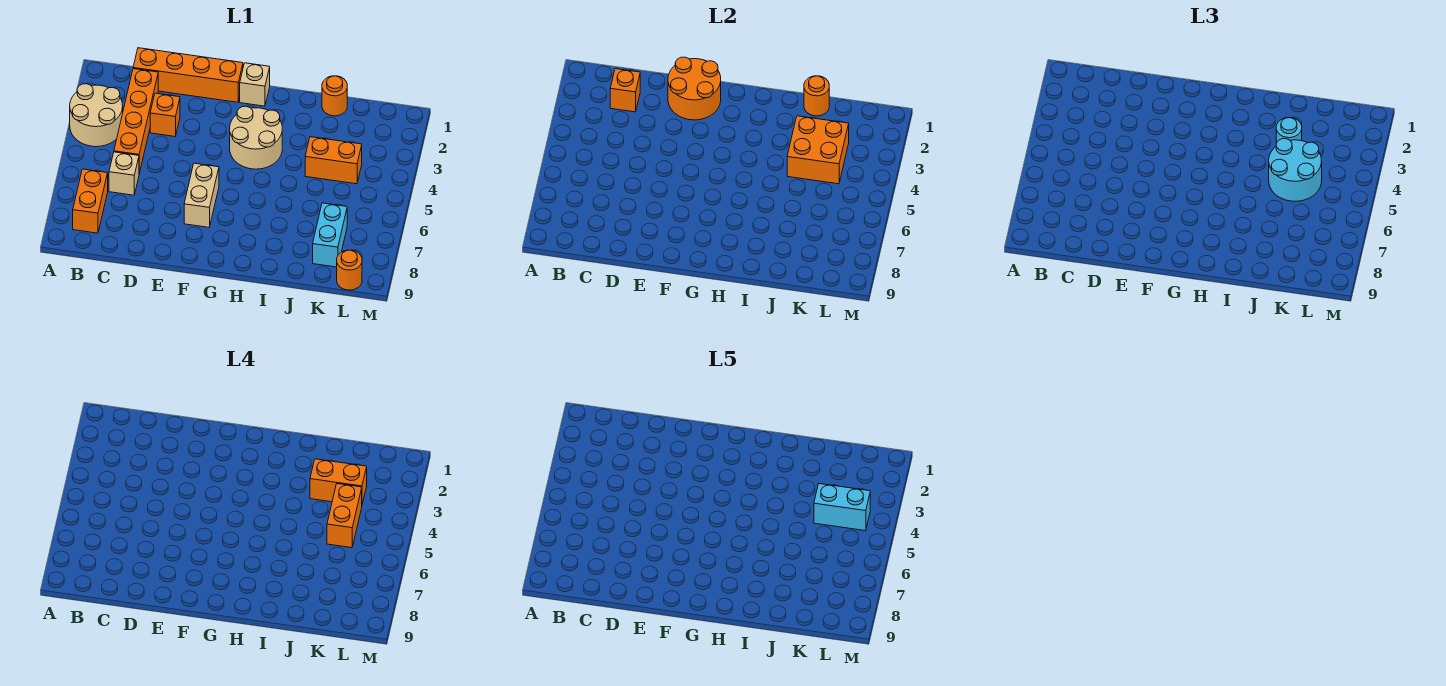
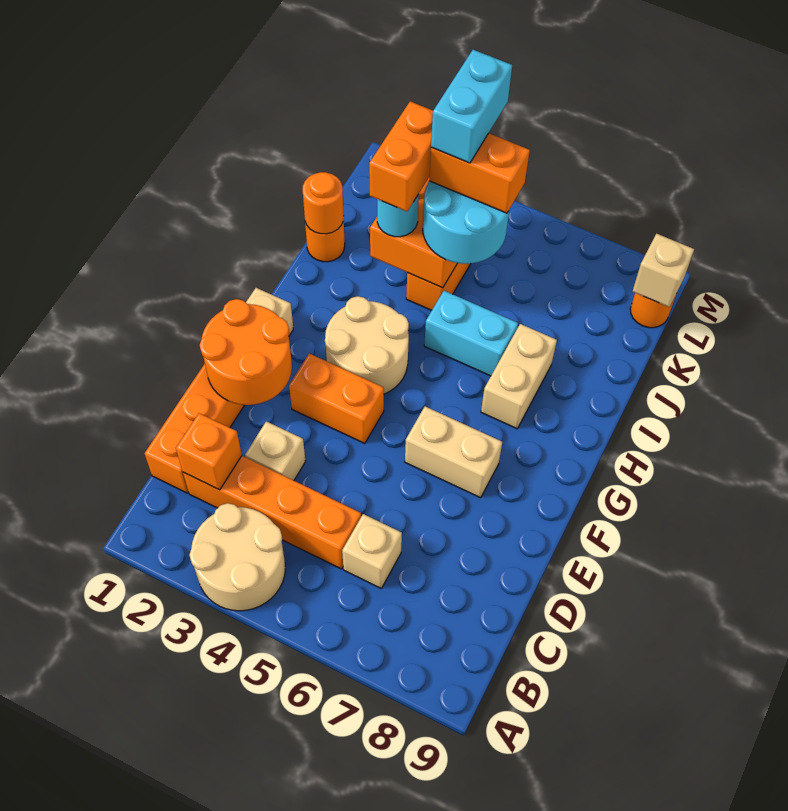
orange brick B7:B8 level 1 -> orange brick F3:F4 level 1
orange brick D3 level 1 -> tan brick D3 level 1
none -> tan brick H7:I7 level 1
cyan brick K7:K8 level 1 -> cyan brick I5:I6 level 1
none -> tan brick L9 level 2

